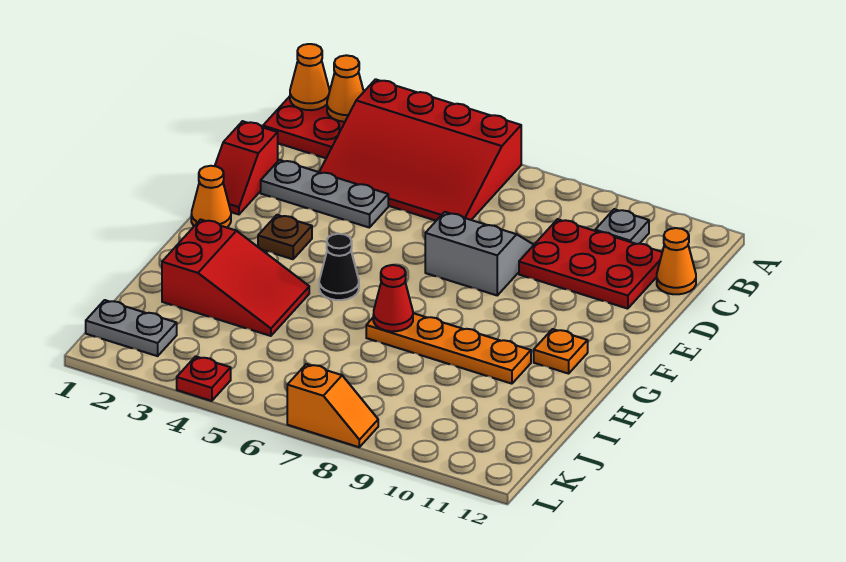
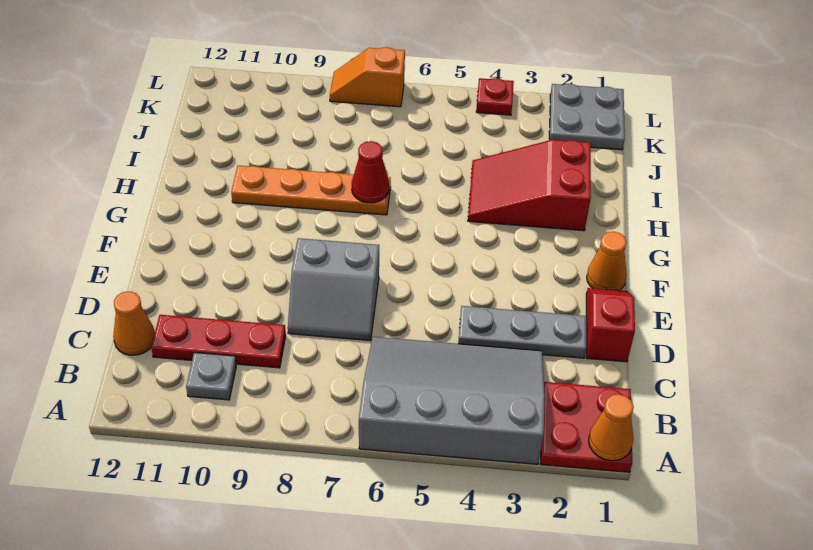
orange cone A2 level 2 -> none
red slope A3:C6 level 1 top A -> grey slope A3:C6 level 1 top A
red plate C9:D11 level 1 -> red plate C9:C11 level 1
brown plate F3 level 1 -> none
black cone G5 level 1 -> none
orange plate G11 level 1 -> none
grey plate K1:K2 level 1 -> grey plate K1:L2 level 1

